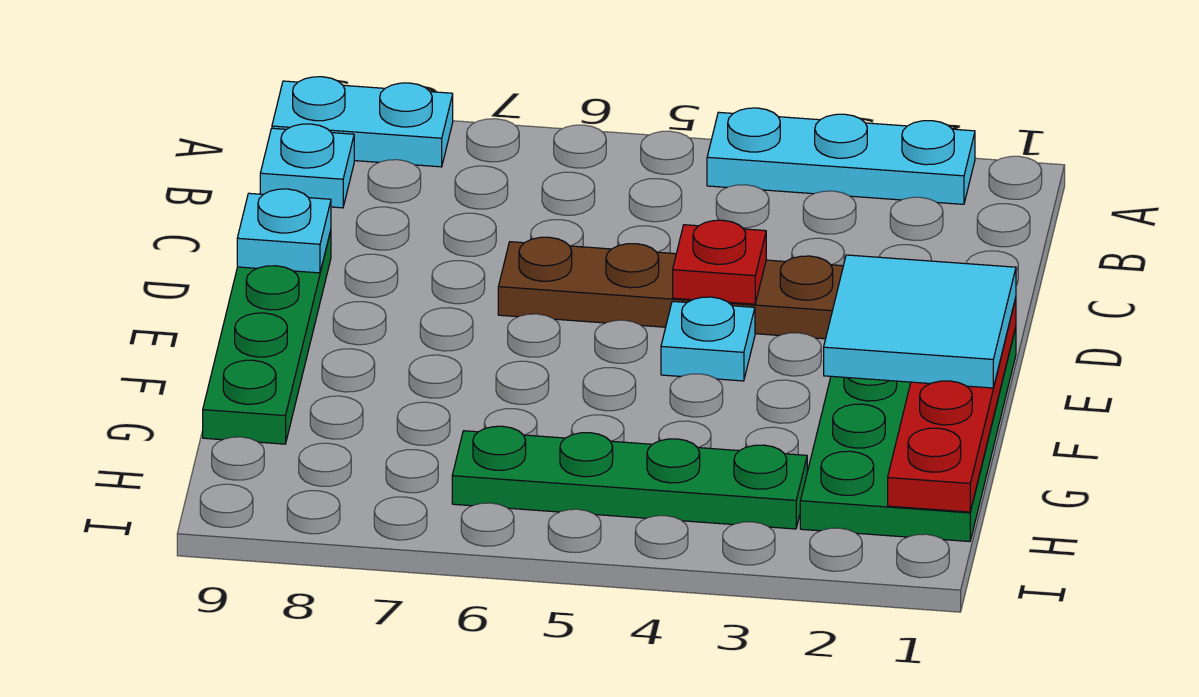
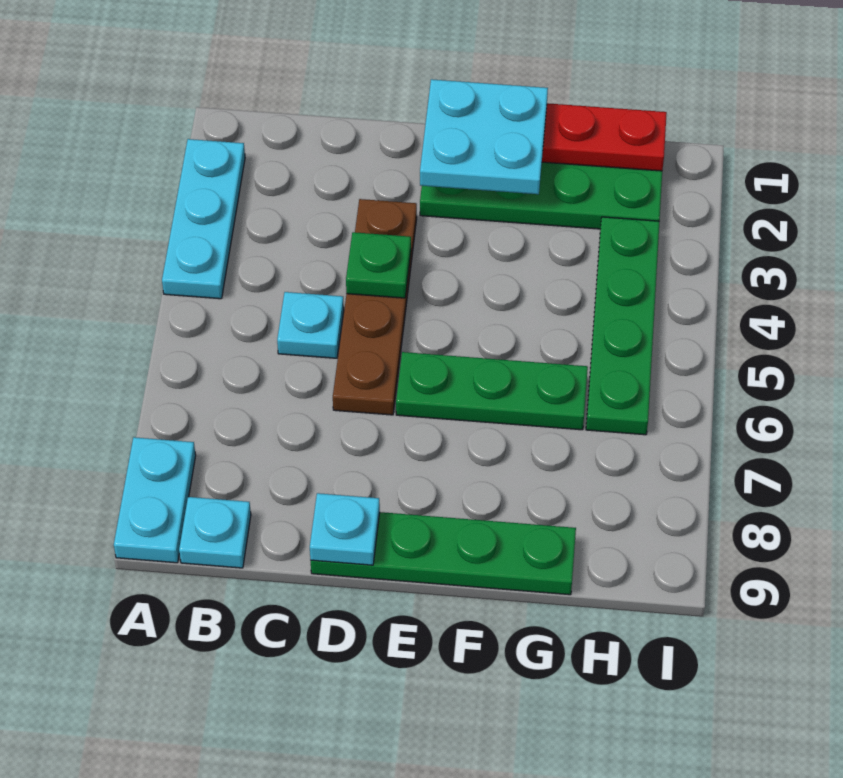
red plate D4 level 2 -> green plate D4 level 2
cyan tile E1:F2 level 3 -> cyan plate E1:F2 level 3
cyan plate E4 level 1 -> cyan plate C5 level 1
none -> green plate E6:G6 level 1

